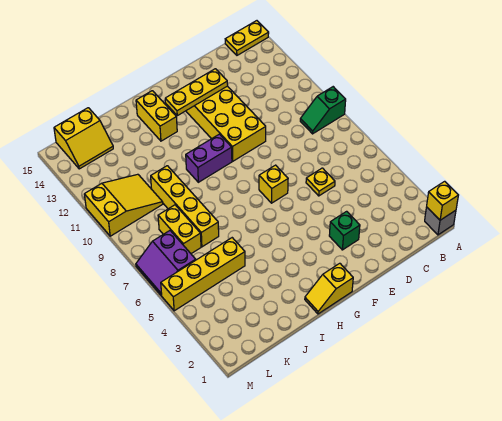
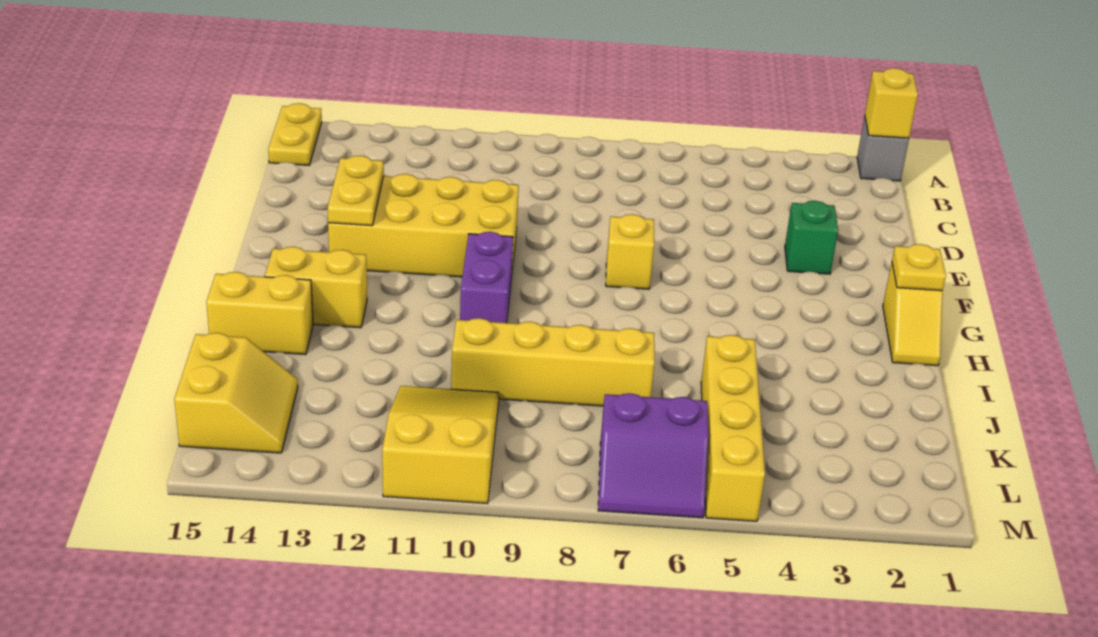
green slope A9:B9 level 1 top A -> none
yellow plate D6 level 1 -> yellow plate G1 level 2
yellow plate E13:G13 level 2 -> yellow plate E13:F13 level 2
yellow brick K7:K8 level 1 -> yellow brick I14:I15 level 1

